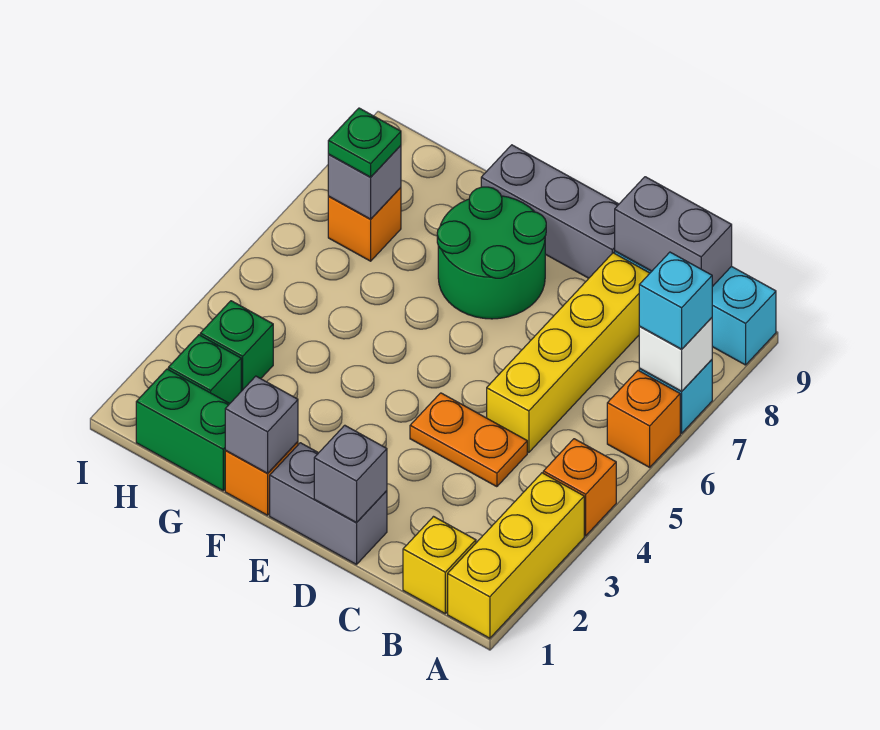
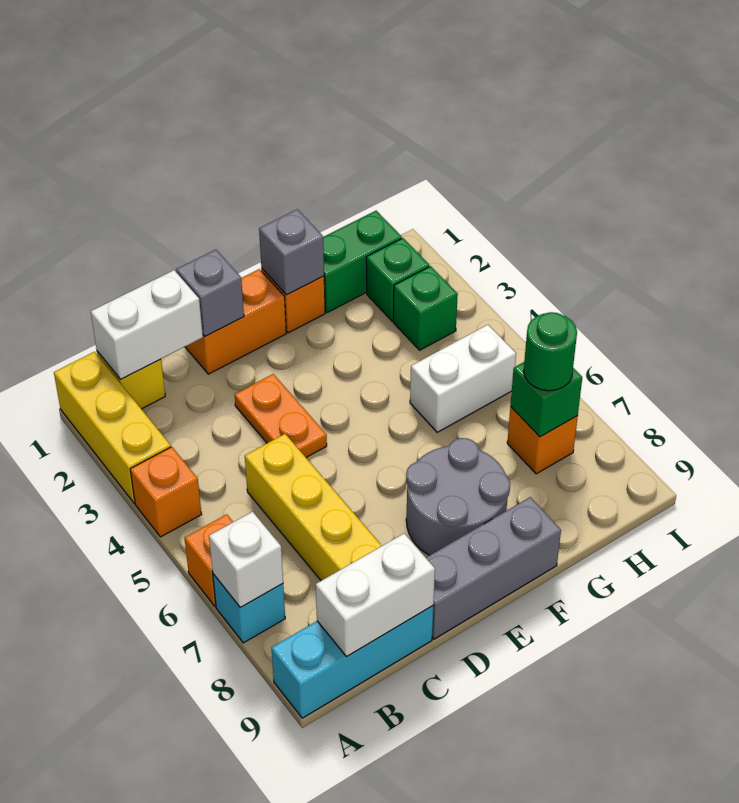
cyan brick A7 level 3 -> none
none -> white brick B1:C1 level 2
grey brick B9:C9 level 2 -> white brick B9:C9 level 2
orange plate C4:D4 level 1 -> orange plate D3:D4 level 1
grey brick D1:E1 level 1 -> orange brick D1:E1 level 1
green round brick E7:F8 level 1 -> grey round brick E7:F8 level 1
none -> white brick G5:H5 level 1
grey brick H7 level 2 -> green brick H7 level 2
green plate H7 level 3 -> green round brick H7 level 3

